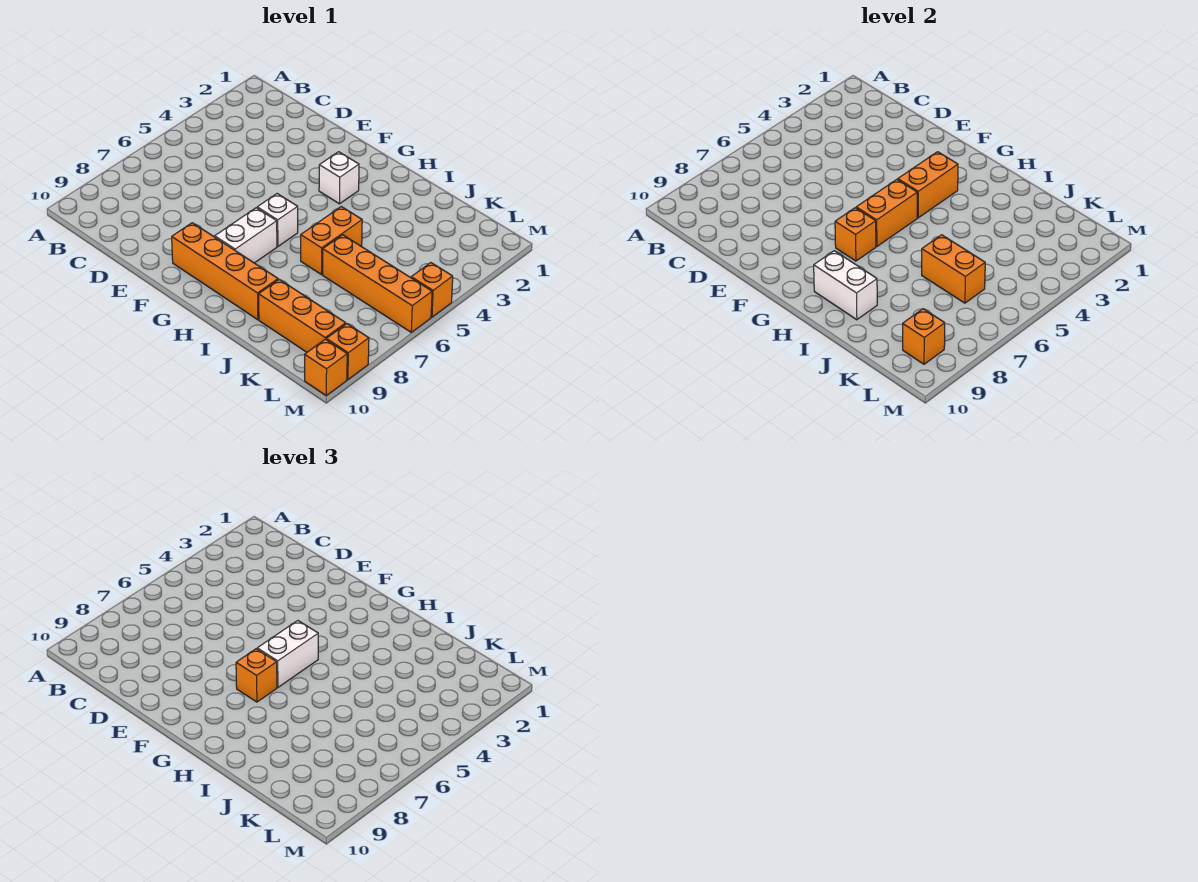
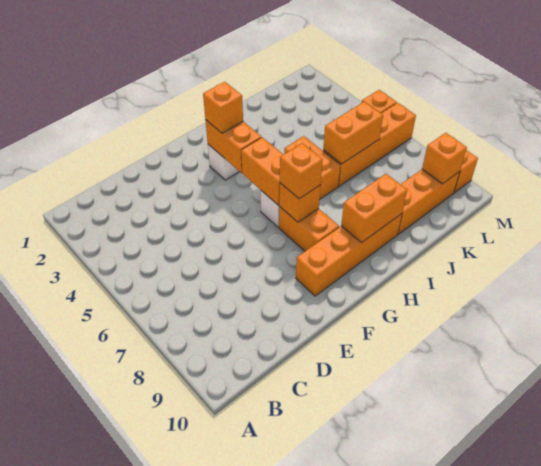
white brick G5:G6 level 3 -> none
white brick G7:G8 level 1 -> orange brick G7:G8 level 1
white brick H9:I9 level 2 -> orange brick H9:I9 level 2
orange brick M10 level 1 -> orange brick G3 level 3

